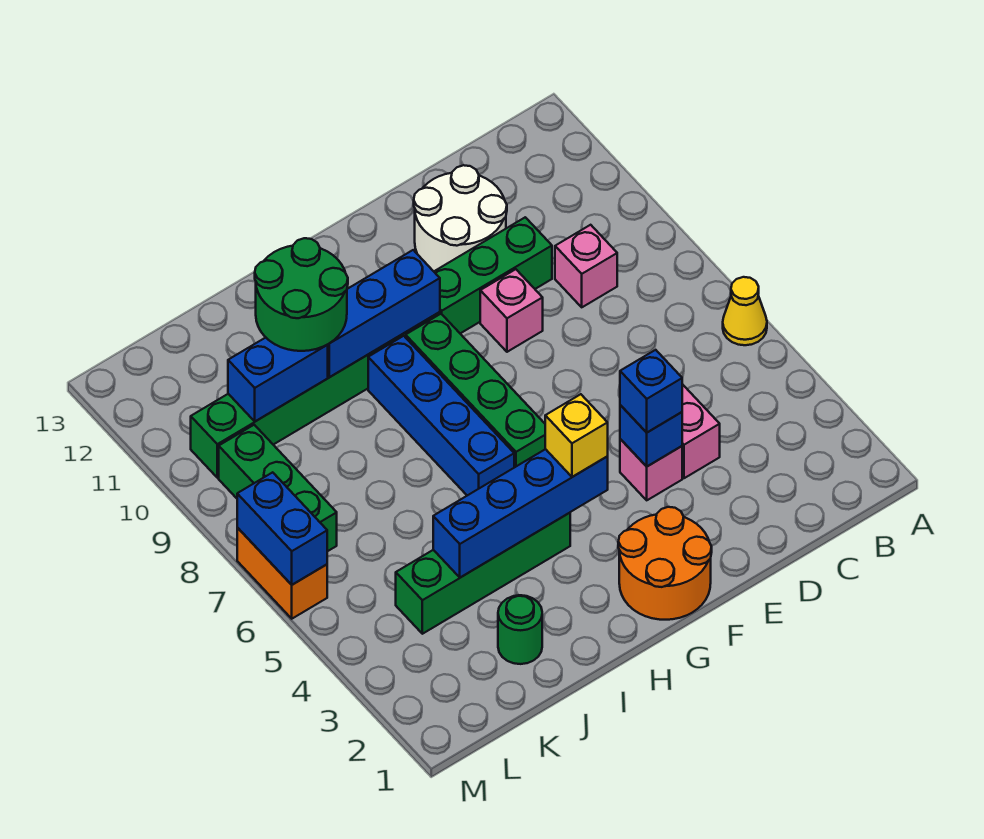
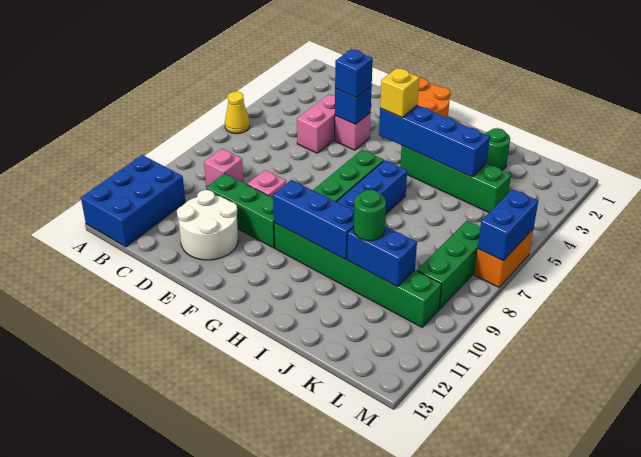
none -> blue brick A11:B13 level 1
green round brick I10:J11 level 3 -> green round brick J10 level 3

